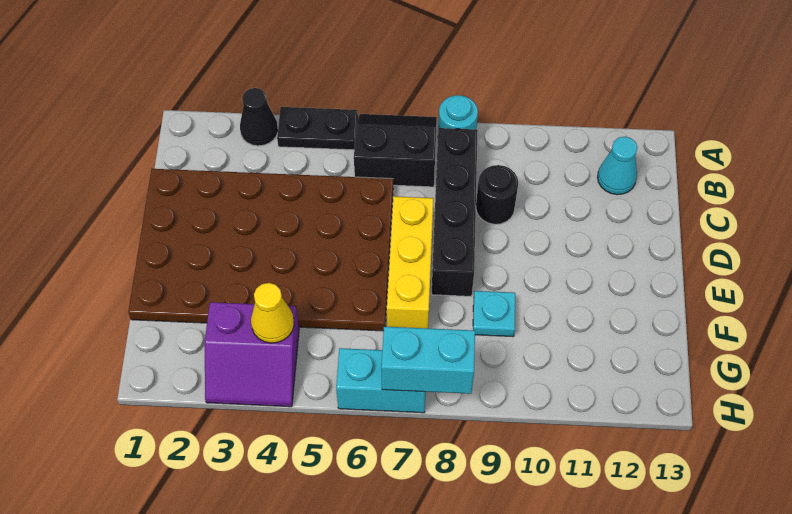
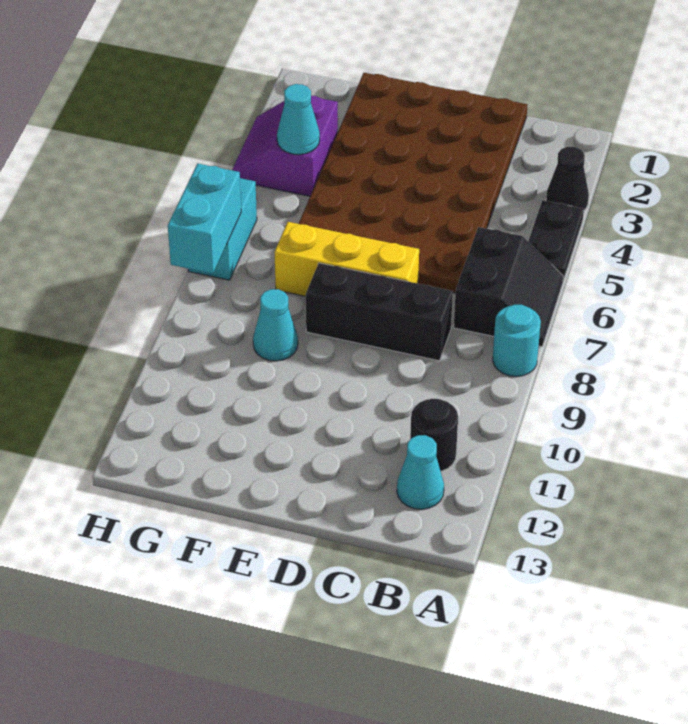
black brick B8:E8 level 1 -> black brick C8:E8 level 1
black round brick C9 level 1 -> black round brick B11 level 1
cyan plate F9 level 1 -> cyan cone F9 level 1
yellow cone G4 level 2 -> cyan cone G4 level 2

